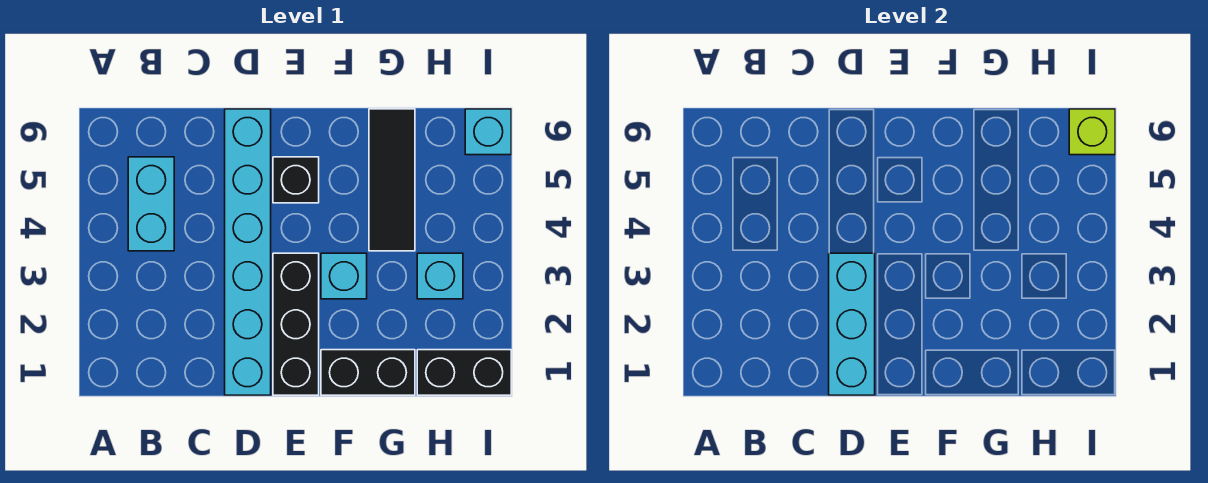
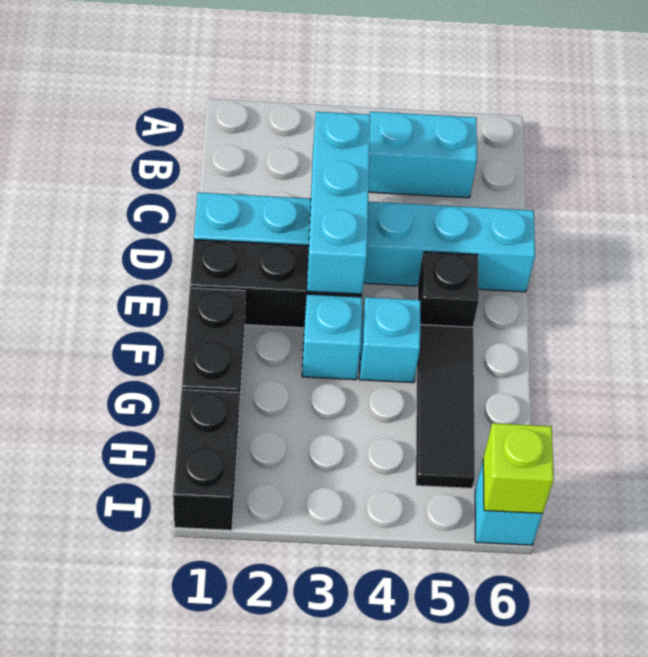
cyan brick D1:D3 level 2 -> cyan brick C3:E3 level 2
black tile G4:G6 level 1 -> black tile F5:H5 level 1
cyan brick H3 level 1 -> cyan brick F4 level 1

